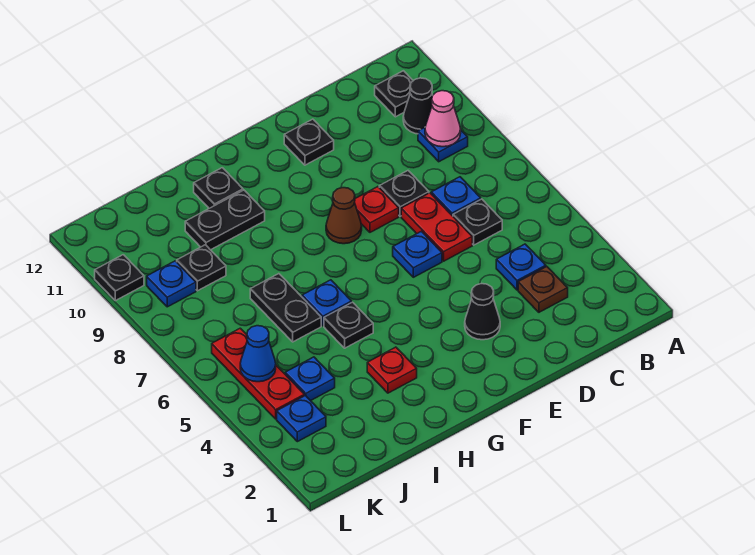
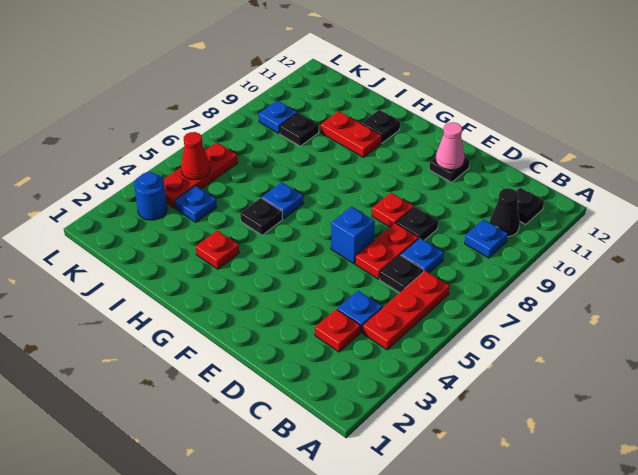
none -> red plate B4:B6 level 1
pink cone B9 level 2 -> pink cone E11 level 2
brown plate C3 level 1 -> red plate C3 level 1
black cone E3 level 1 -> none
blue plate E6 level 1 -> blue brick E6 level 1
brown cone F8 level 1 -> none
black plate H10:I10 level 1 -> red plate H10:I10 level 1
black plate I6:I7 level 1 -> none
blue plate K3 level 1 -> blue round brick K3 level 1
blue cone K5 level 2 -> red cone K5 level 2
black plate L10 level 1 -> none

